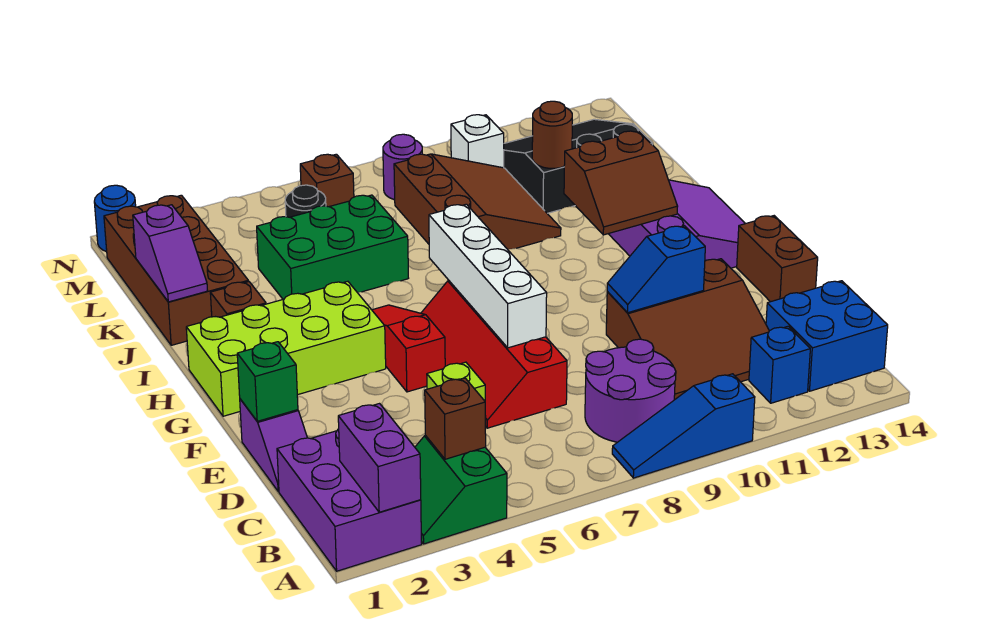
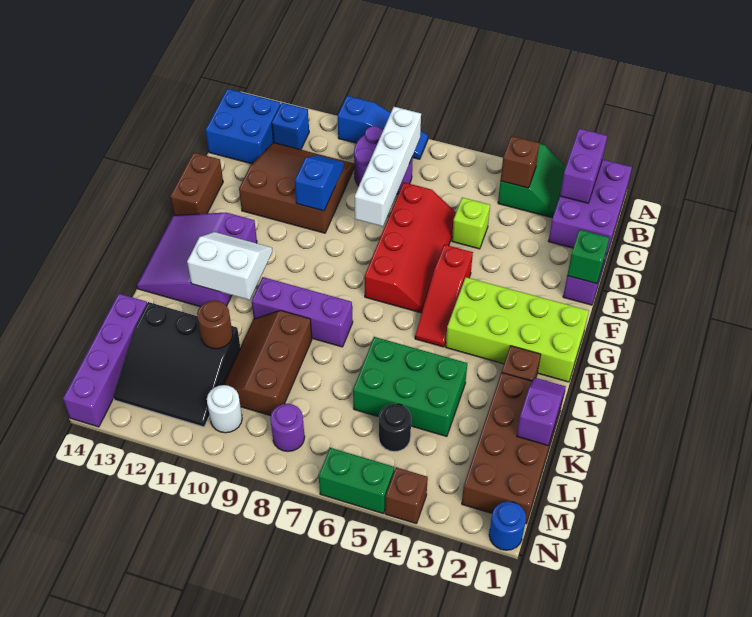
white brick E7:H7 level 2 -> white brick B8:E8 level 2
blue slope E10:E11 level 2 top 11 -> blue slope D10:E10 level 2 top E
brown slope H11:I12 level 2 top I -> white slope H11:I12 level 2 top I
none -> purple brick I8:I10 level 1
brown slope J8:L10 level 1 top 8 -> brown slope J9:L10 level 1 top 9
none -> purple brick K14:N14 level 1
brown brick M6 level 1 -> brown brick N4 level 1
white brick M10 level 1 -> white round brick M10 level 1
none -> green brick N5:N6 level 1

